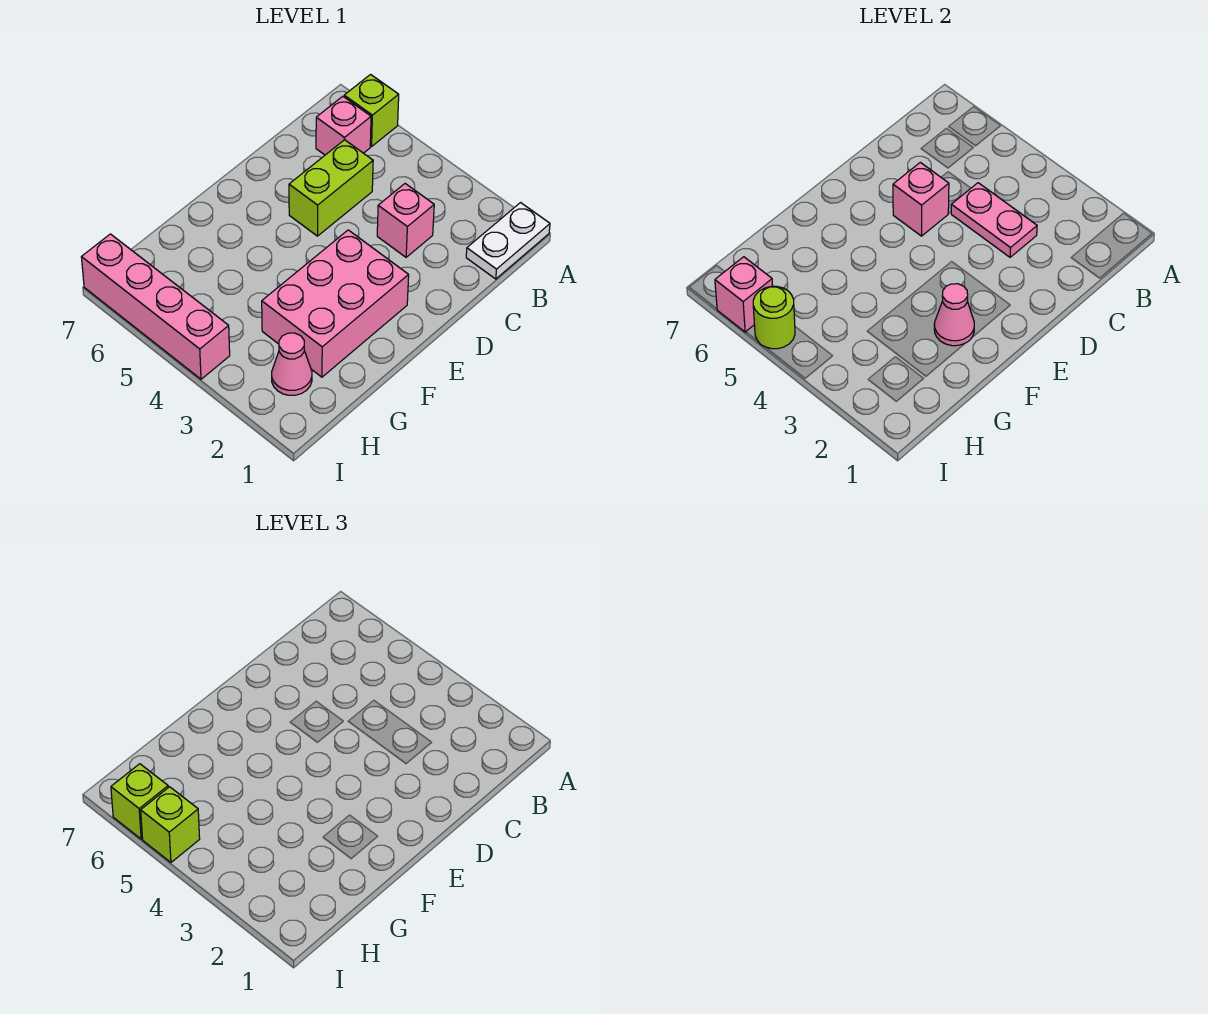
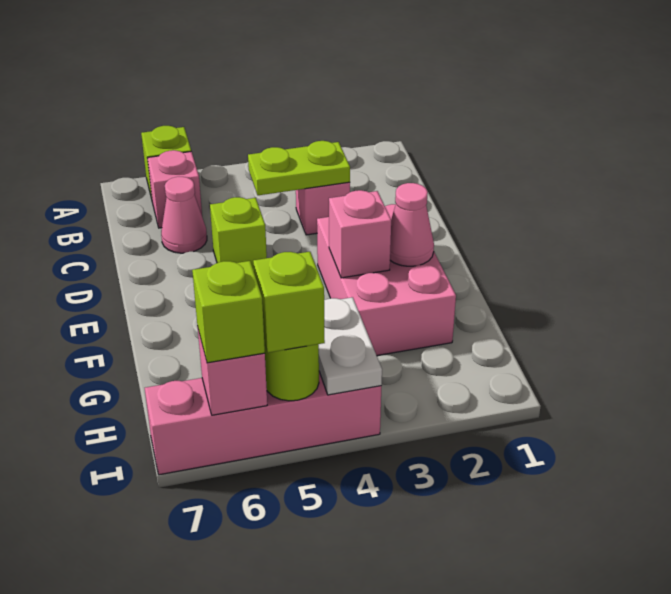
white plate A1:B1 level 1 -> white plate H4:I4 level 2
pink plate C3:C4 level 2 -> lime plate C3:C4 level 2
lime brick C5:D5 level 1 -> lime brick D5 level 1
pink brick D5 level 2 -> pink brick F3 level 2
pink cone H2 level 1 -> pink cone C6 level 1

